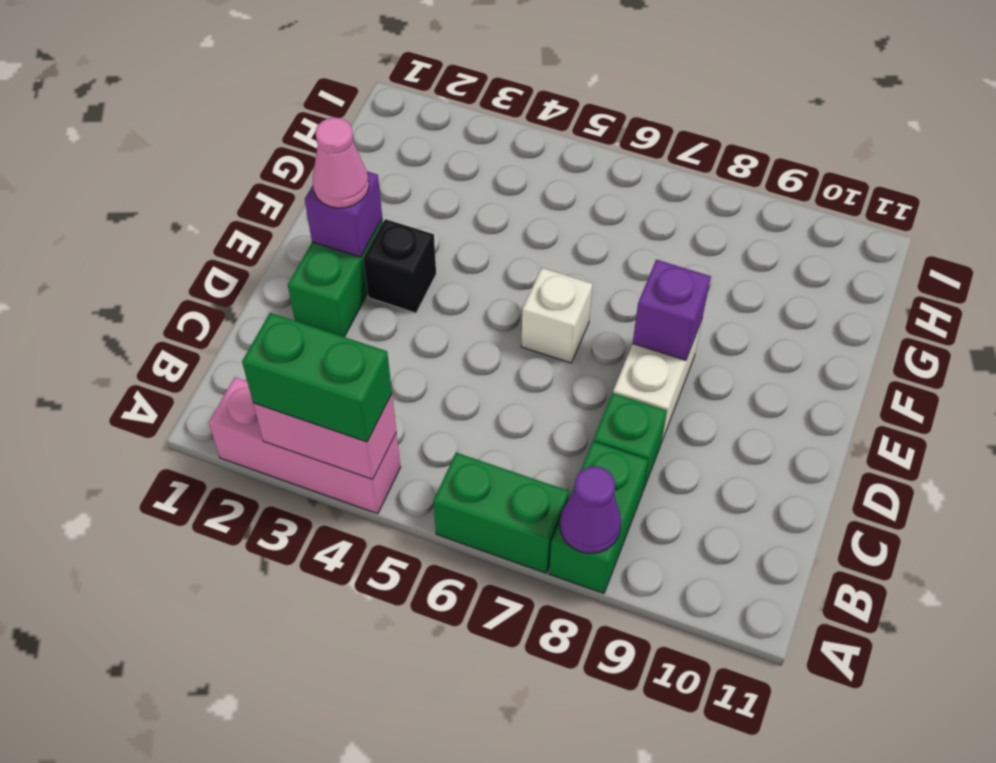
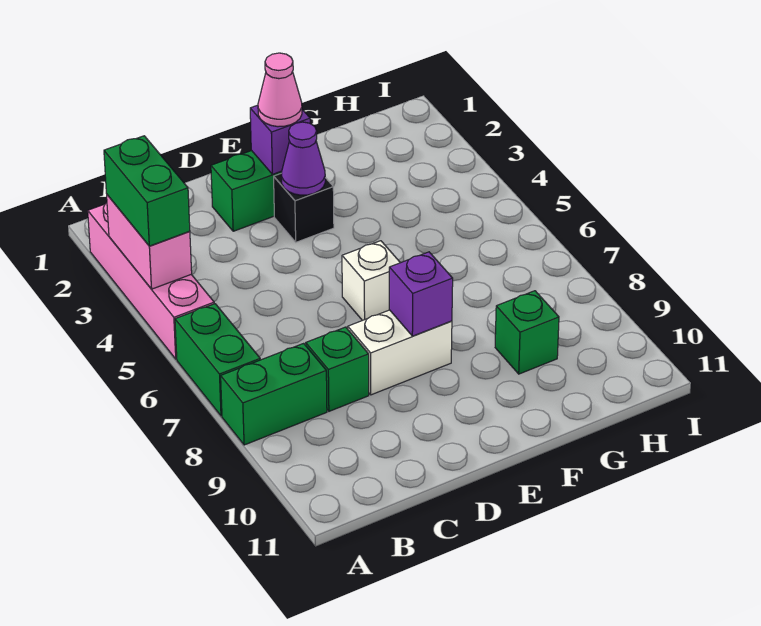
pink brick A2:A4 level 1 -> pink brick A2:A5 level 1
purple cone A8 level 2 -> purple cone E3 level 2
none -> green brick G9 level 1

